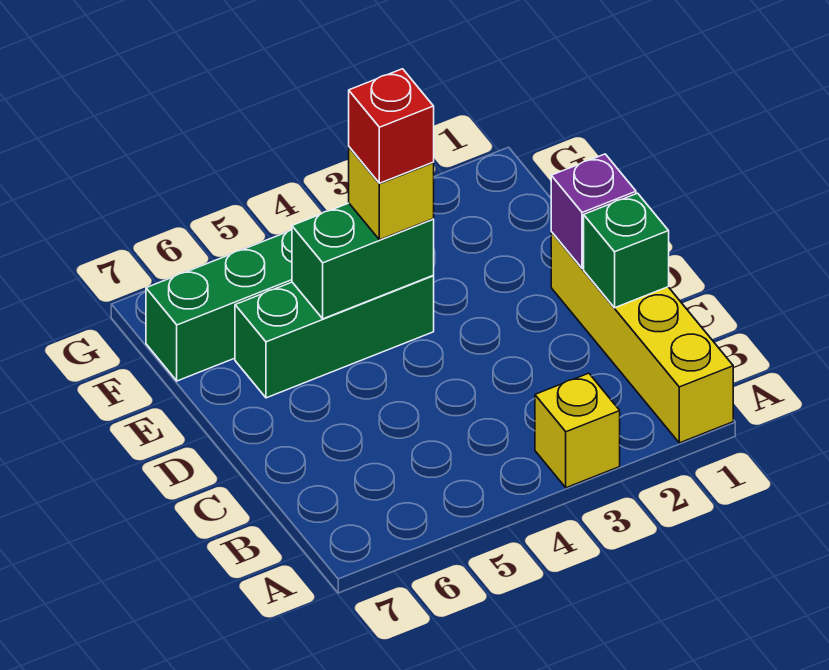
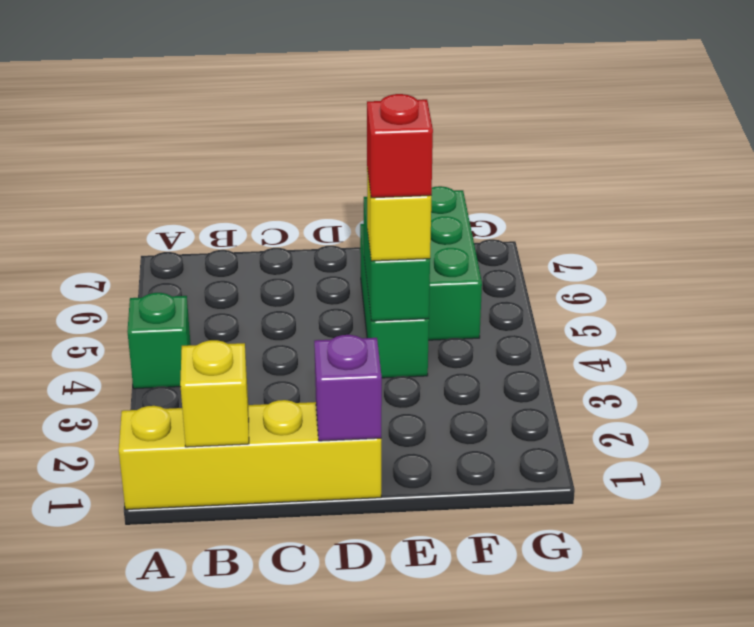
yellow brick A3 level 1 -> yellow brick B1 level 2
green brick C1 level 2 -> green brick A4 level 1

